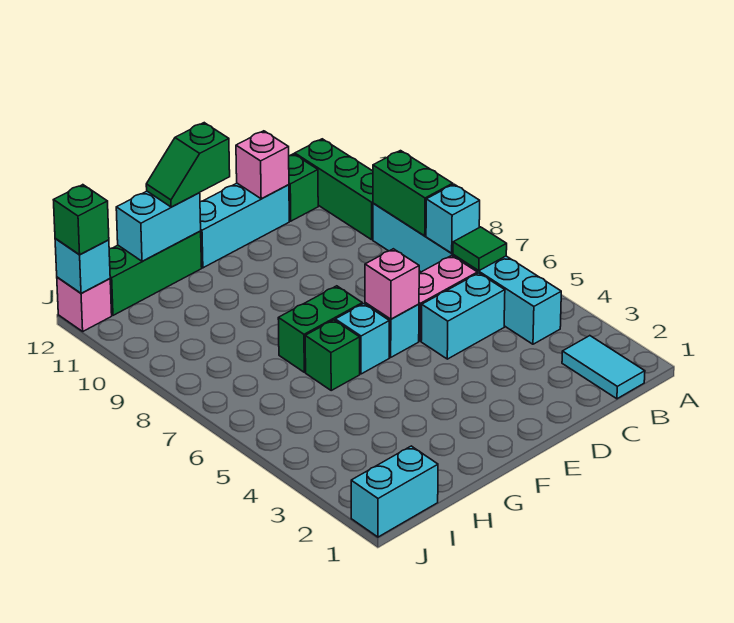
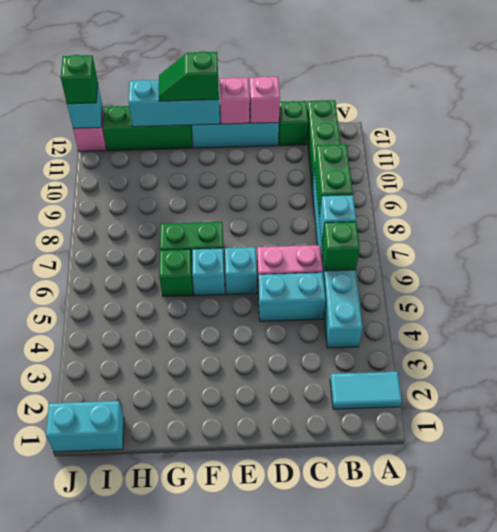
cyan tile B1:B2 level 1 -> cyan tile A2:B2 level 1
green tile B6 level 2 -> green brick B6 level 2
pink brick E6 level 2 -> pink brick E12 level 2
cyan brick G12:H12 level 2 -> cyan brick F12:H12 level 2

